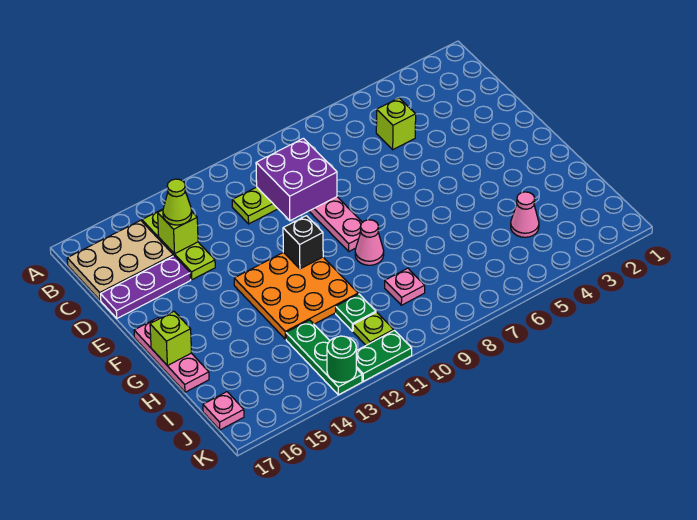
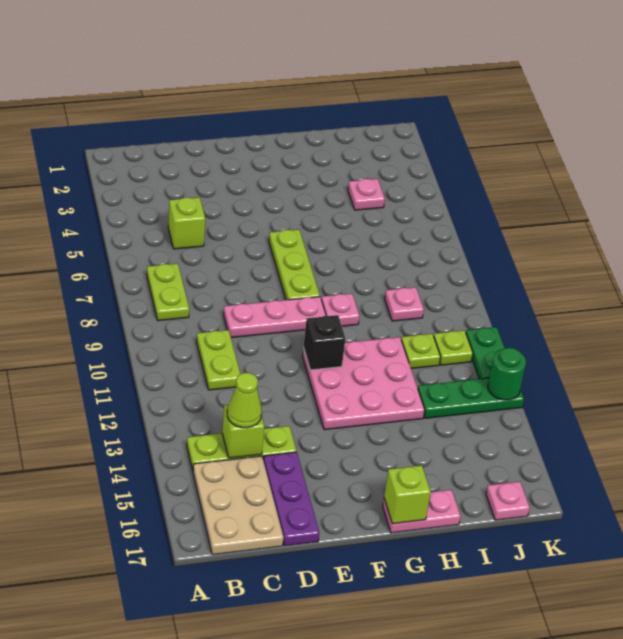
none -> lime plate B7:B8 level 1
purple brick C9:D10 level 2 -> none
none -> lime plate F6:F8 level 1
orange plate F11:H13 level 1 -> pink plate F11:H13 level 1
pink plate F17:H17 level 1 -> pink plate G17:H17 level 1
pink cone G9 level 1 -> pink plate G9 level 1
pink cone I4 level 1 -> pink plate I4 level 1
green plate I11 level 1 -> lime plate I11 level 1

